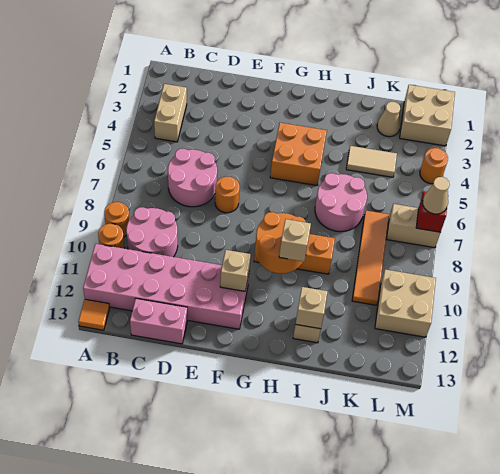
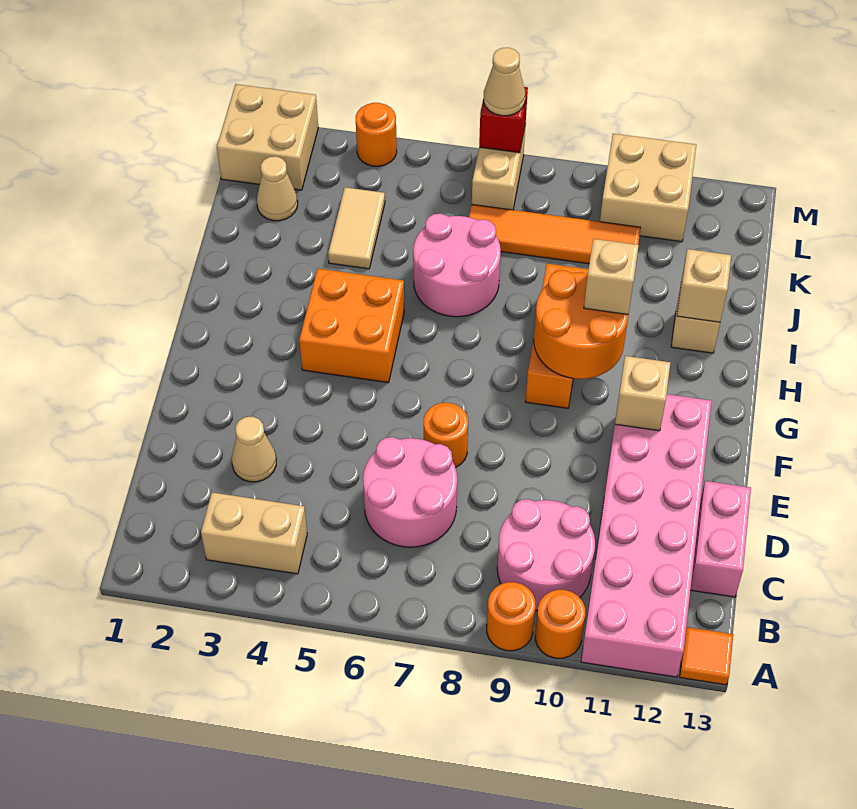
none -> tan cone D3 level 1

